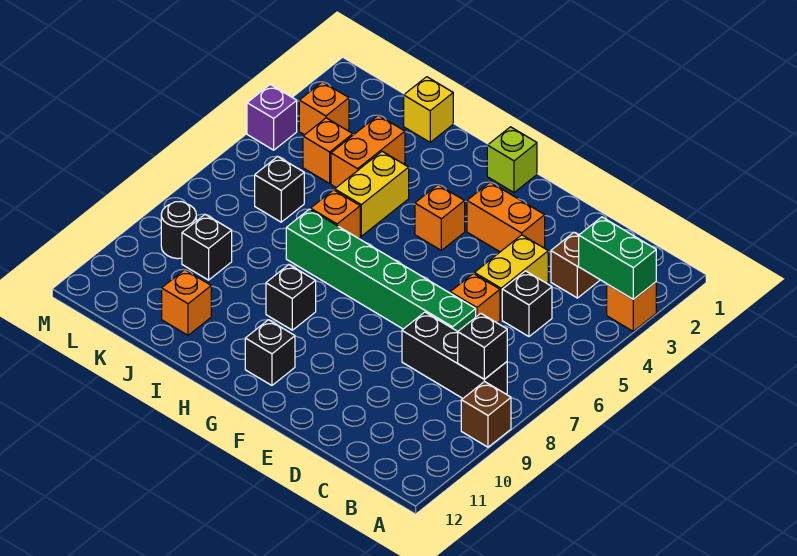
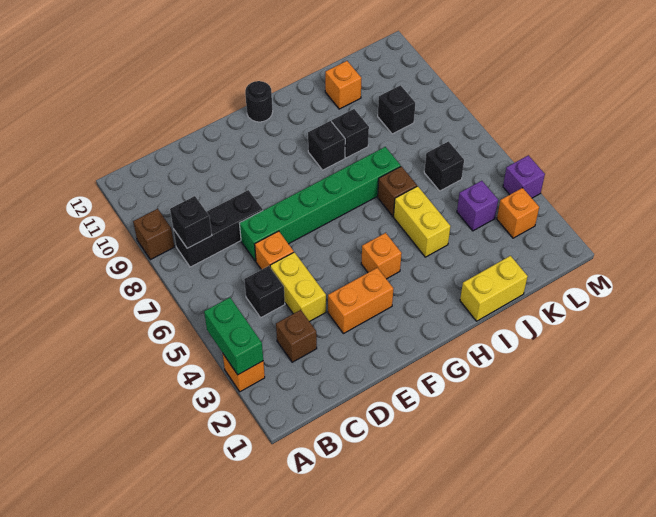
green brick A3:B3 level 2 -> green brick A3:A4 level 2
lime brick G1 level 1 -> none
black brick G11 level 1 -> black brick I9 level 1
orange brick I6 level 1 -> brown brick I6 level 1
yellow brick J1 level 1 -> yellow brick I1:J1 level 1
orange brick J3:J4 level 1 -> none
orange brick K4 level 1 -> purple brick K4 level 1
black round brick L9 level 1 -> black round brick G12 level 1

